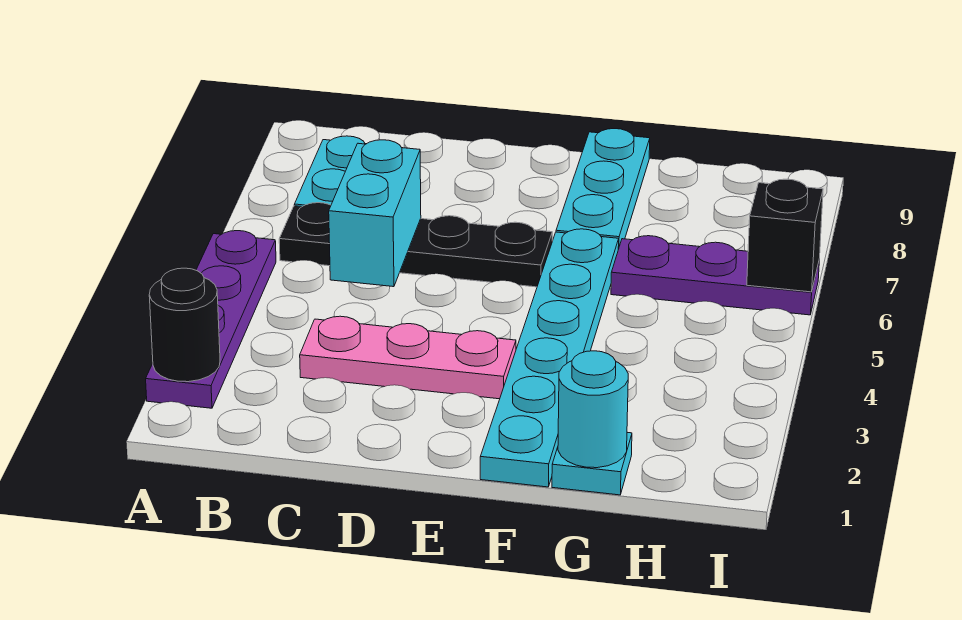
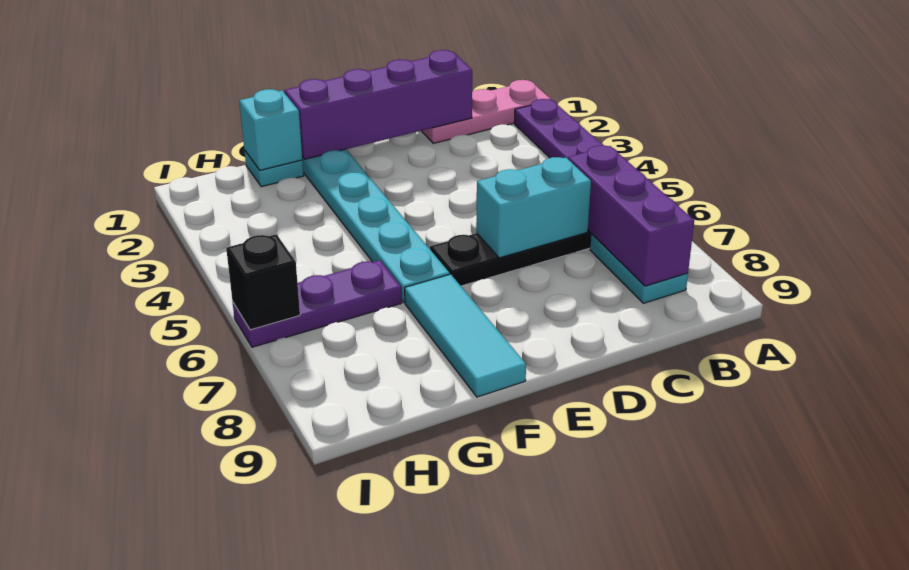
black round brick A2 level 2 -> none
none -> purple brick B6:B8 level 2
none -> purple brick C1:F1 level 2
pink plate C3:E3 level 1 -> pink plate A1:C1 level 1
cyan brick C5:C6 level 2 -> cyan brick C6:D6 level 2
cyan plate F7:F9 level 1 -> cyan tile F7:F9 level 1
cyan round brick G1 level 2 -> cyan brick G1 level 2

